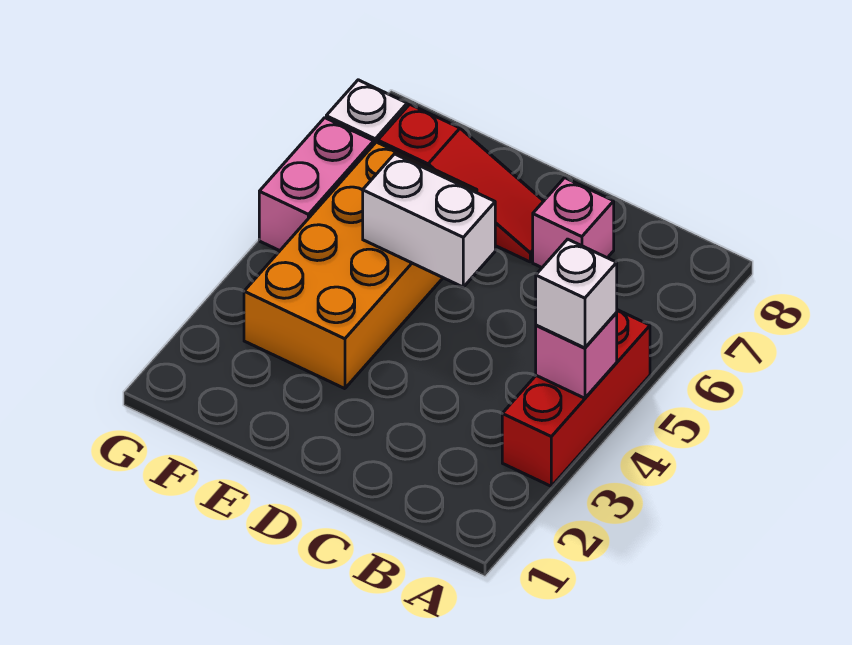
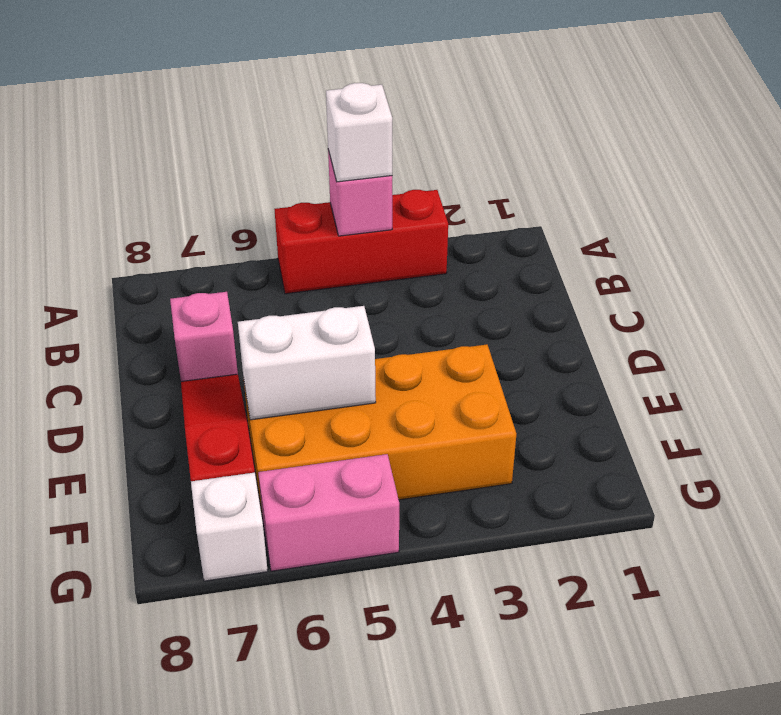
white brick D5:E5 level 2 -> white brick E5:E6 level 2

